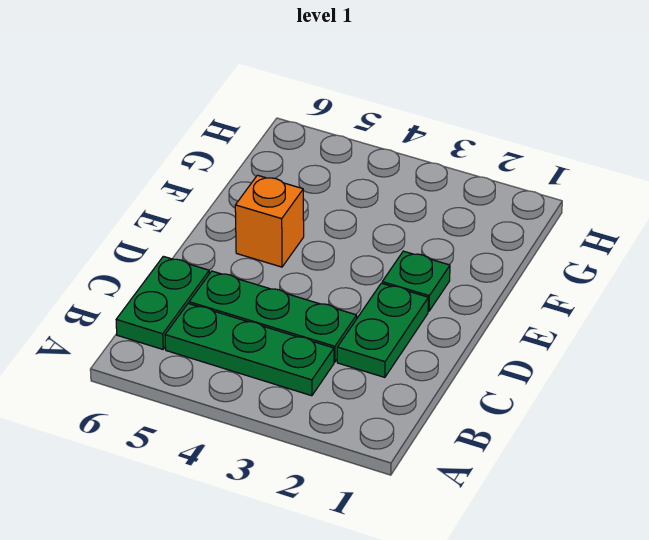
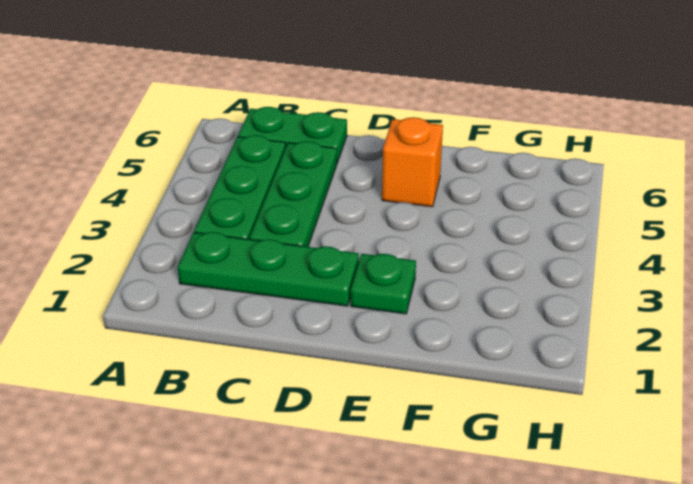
green plate C2:D2 level 1 -> green plate B2:D2 level 1

